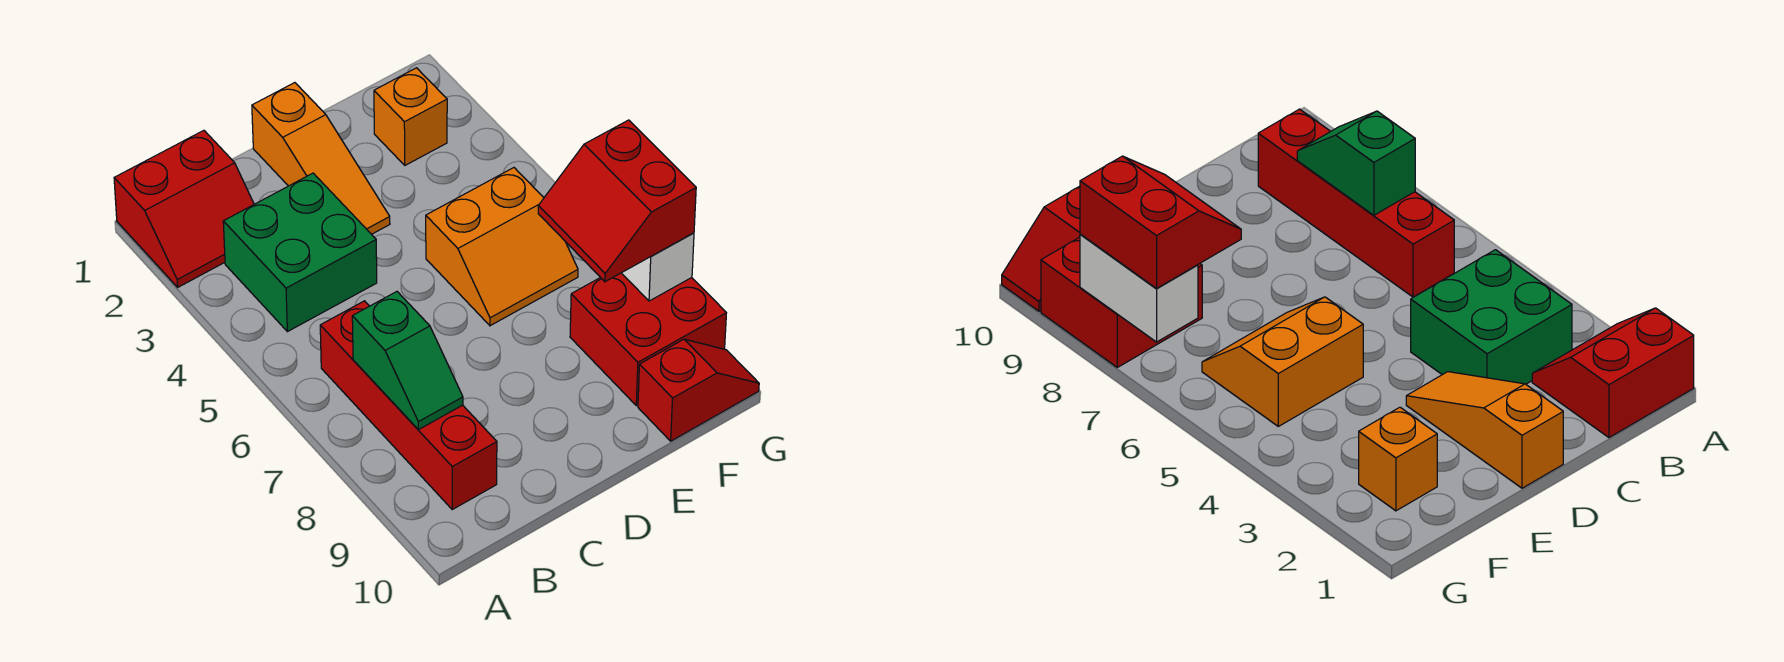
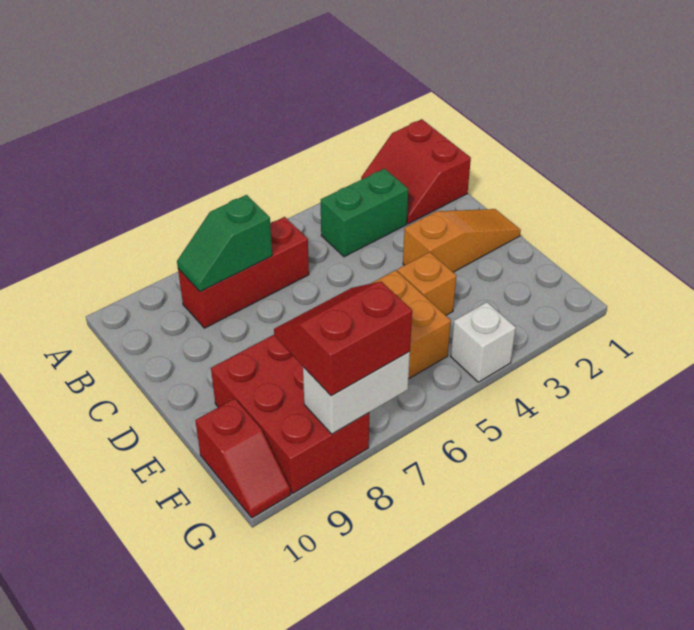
green brick B3:C4 level 1 -> green brick B3:B4 level 1
red brick B6:B9 level 1 -> red brick B6:B8 level 1
orange slope D1:D3 level 1 top 1 -> orange slope D1:D3 level 1 top 3
orange brick F2 level 1 -> orange brick E4 level 1
red brick F8:G9 level 1 -> red brick E8:G9 level 1
none -> white brick G4 level 1

